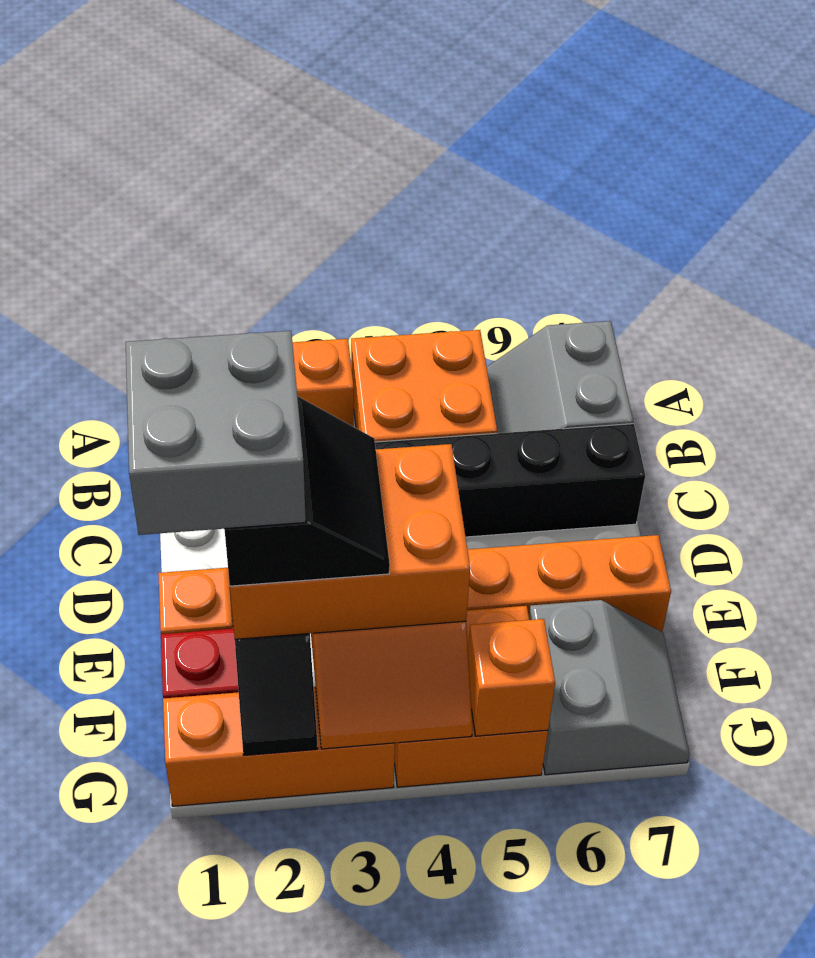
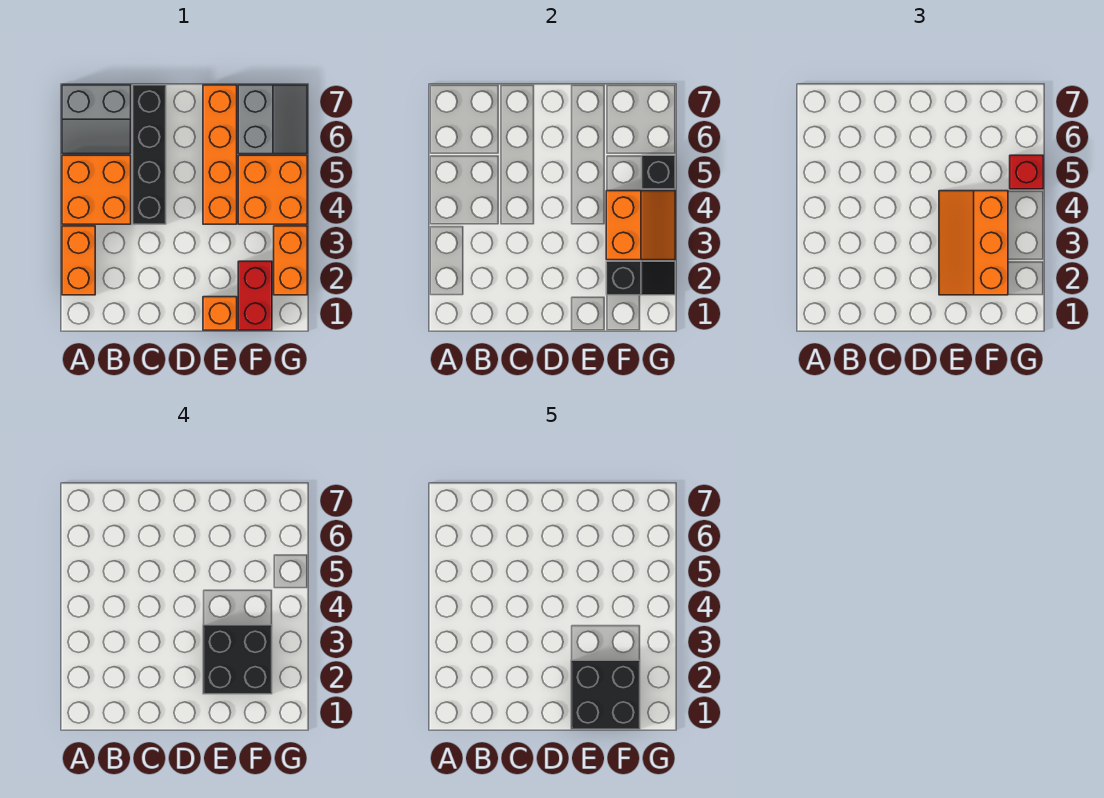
grey brick E1:F2 level 5 -> black brick E1:F2 level 5
orange brick E2:F4 level 3 -> orange slope E2:F4 level 3 top F
black slope E2:F3 level 4 top 2 -> black brick E2:F3 level 4
grey slope F6:G7 level 1 top 6 -> grey slope F6:G7 level 1 top F
orange brick G1:G3 level 1 -> orange brick G2:G3 level 1
orange brick G5 level 2 -> black brick G5 level 2
none -> red brick G5 level 3

